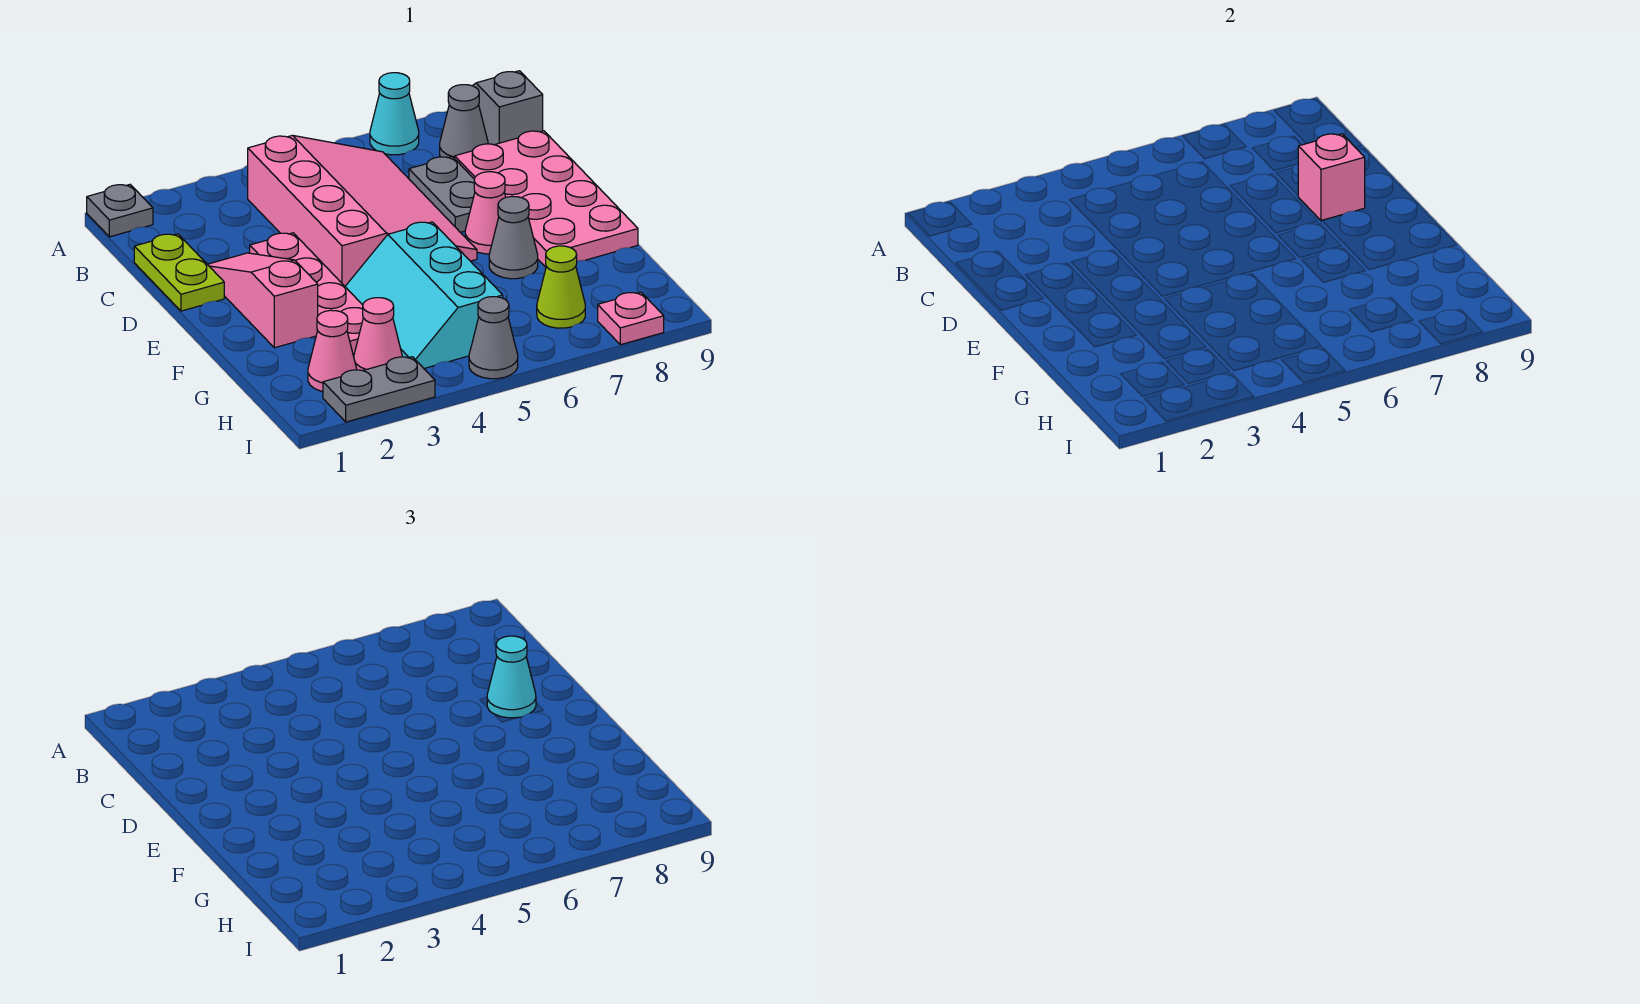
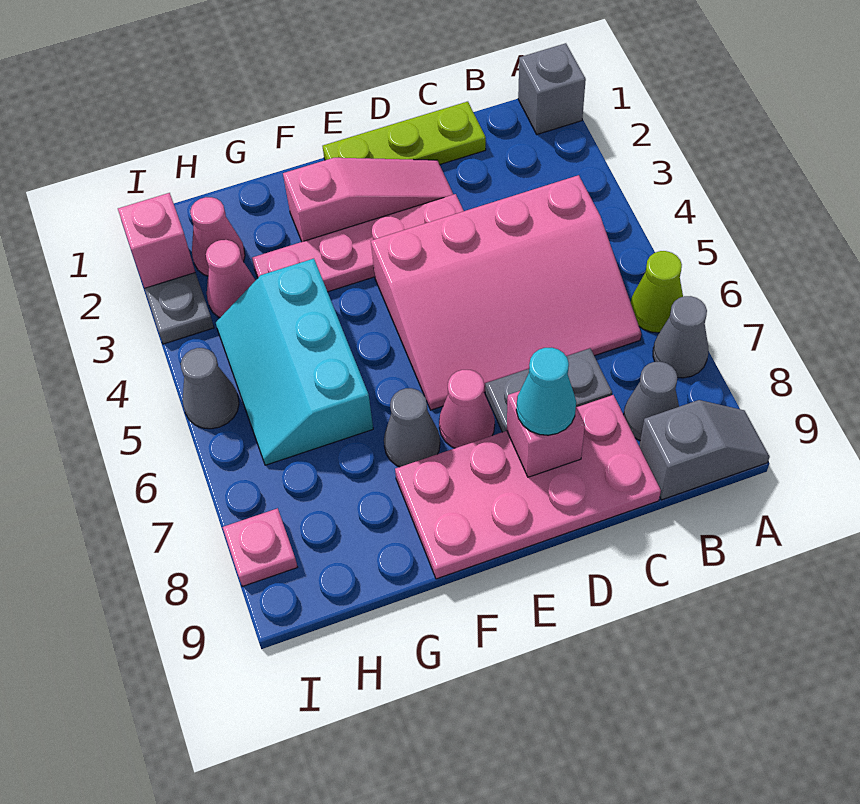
grey plate A1 level 1 -> grey brick A1 level 1
cyan cone A7 level 1 -> grey cone A7 level 1
lime plate C1:D1 level 1 -> lime plate C1:E1 level 1
cyan slope F4:H5 level 1 top 5 -> cyan slope G4:H6 level 1 top G
lime cone H7 level 1 -> lime cone A6 level 1
none -> pink brick I2 level 2

